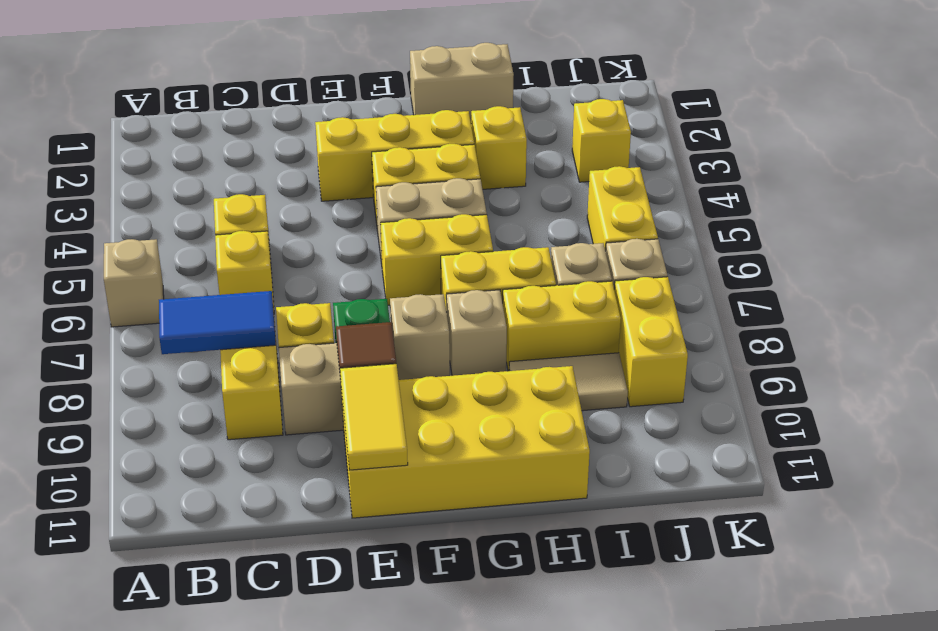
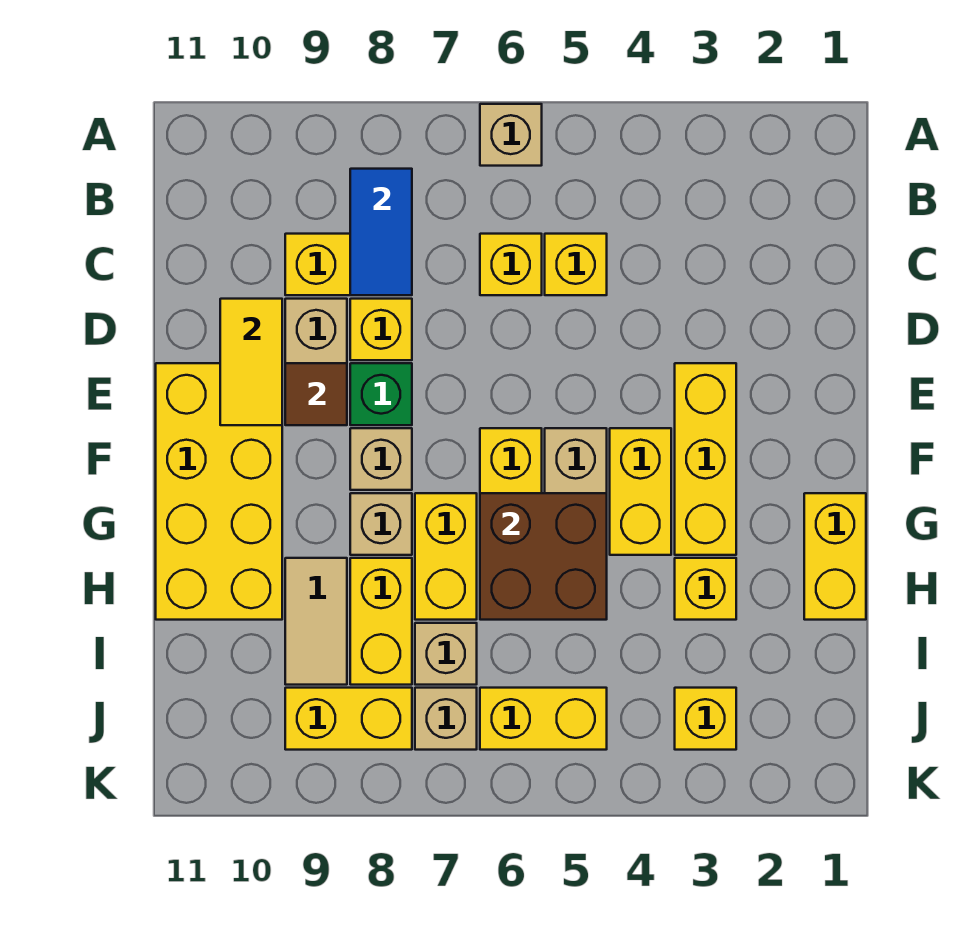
yellow tile E10:E11 level 2 -> yellow tile D10:E10 level 2
tan brick G1:H1 level 1 -> yellow brick G1:H1 level 1
none -> brown brick G5:H6 level 2

